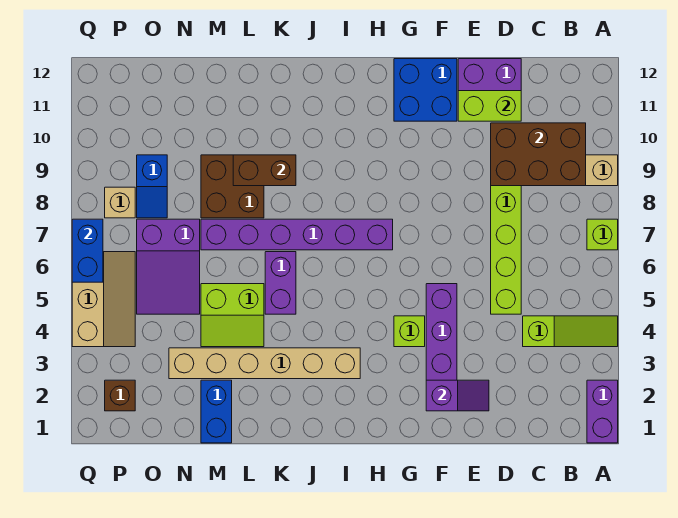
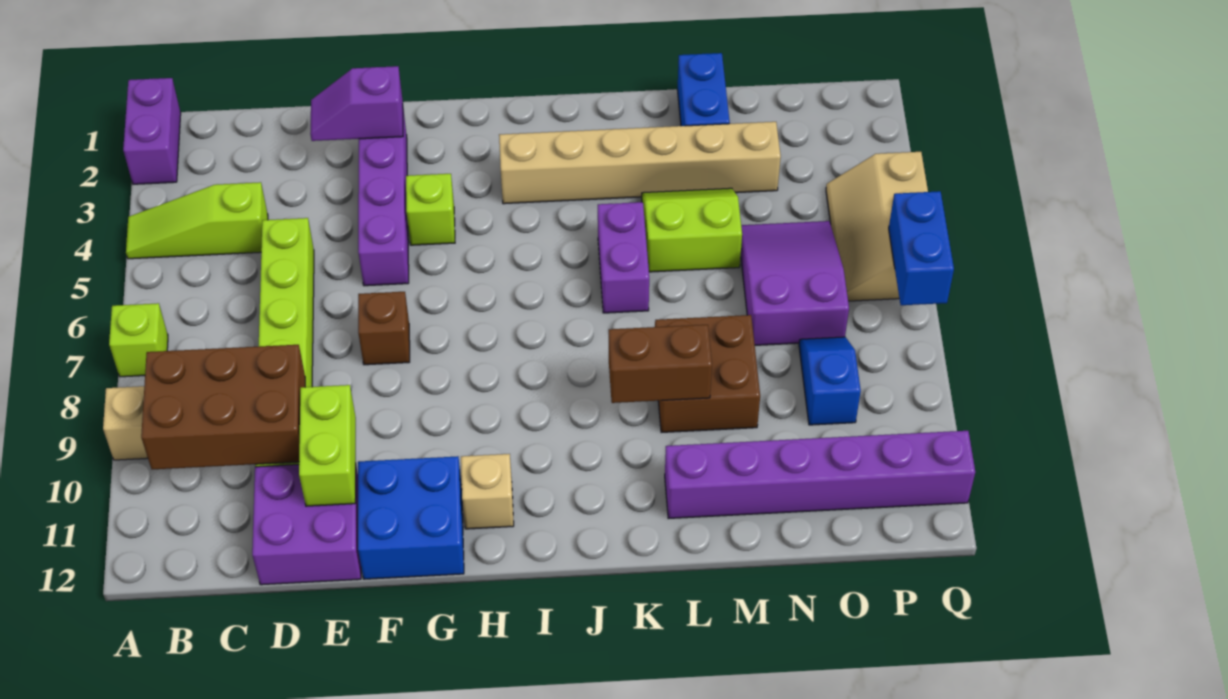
lime brick D11:E11 level 2 -> lime brick E10:E11 level 2
purple brick H7:M7 level 1 -> purple brick L11:Q11 level 1
brown brick P2 level 1 -> brown brick F7 level 1
tan brick P8 level 1 -> tan brick H11 level 1

